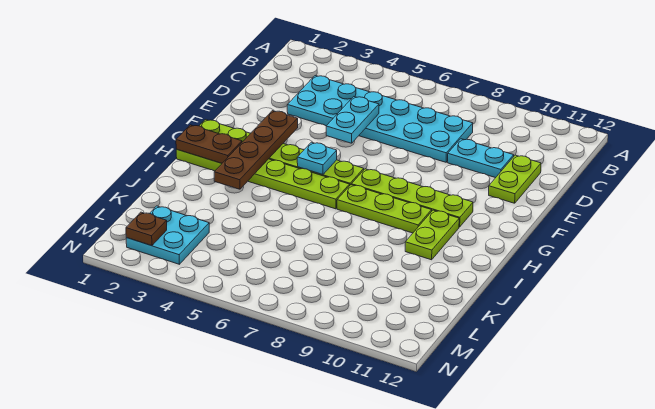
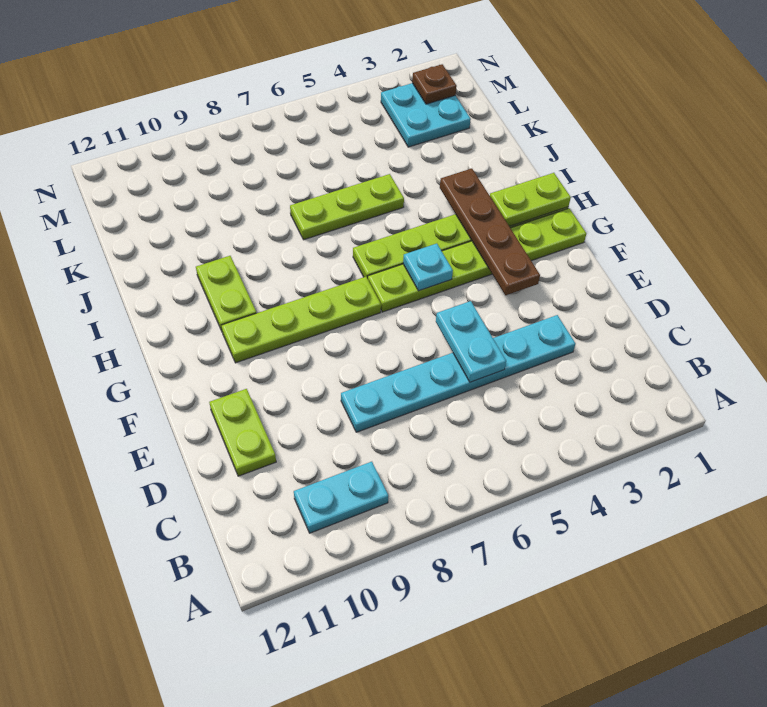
cyan plate C3:D8 level 1 -> cyan plate D3:D8 level 1
cyan plate D9:D10 level 1 -> cyan plate B9:B10 level 1
brown plate H1:H2 level 2 -> lime plate H1:H2 level 2
lime plate H7:H9 level 1 -> lime plate J5:J7 level 1

